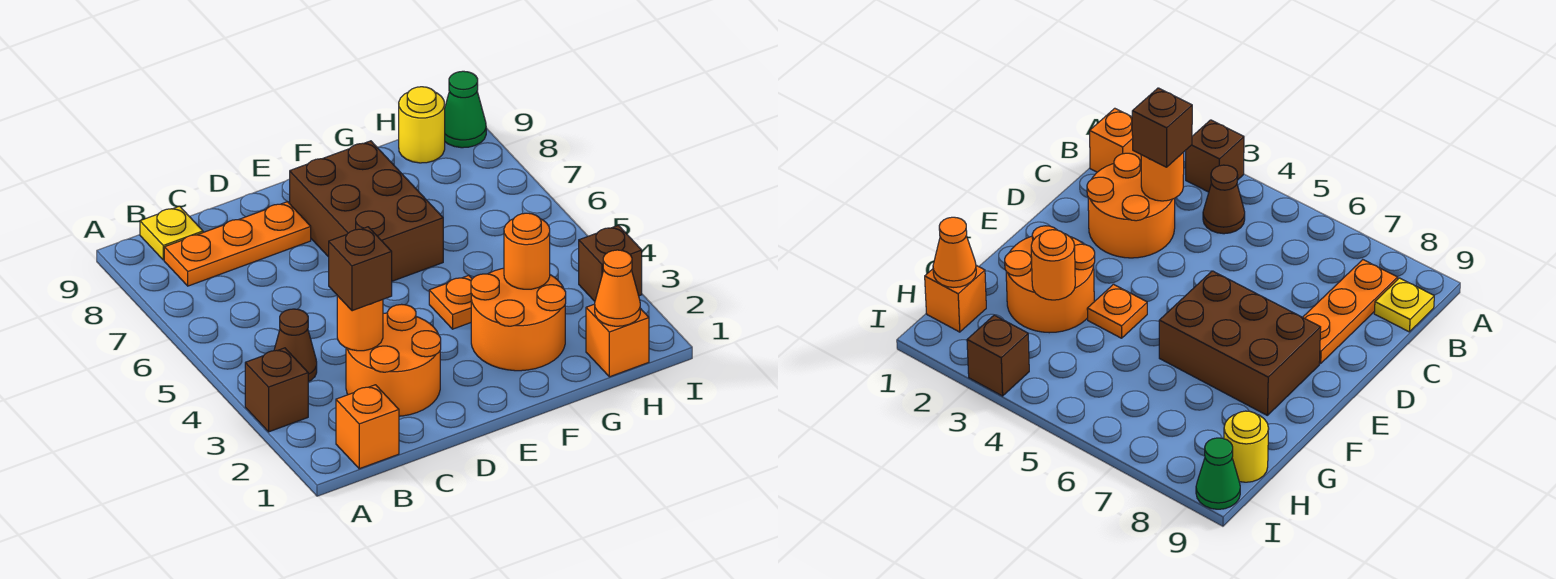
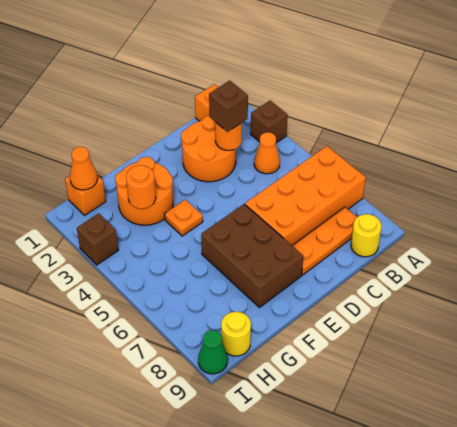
none -> orange brick A6:D7 level 1
brown cone B4 level 1 -> orange cone B4 level 1
yellow plate B9 level 1 -> yellow round brick B9 level 1

